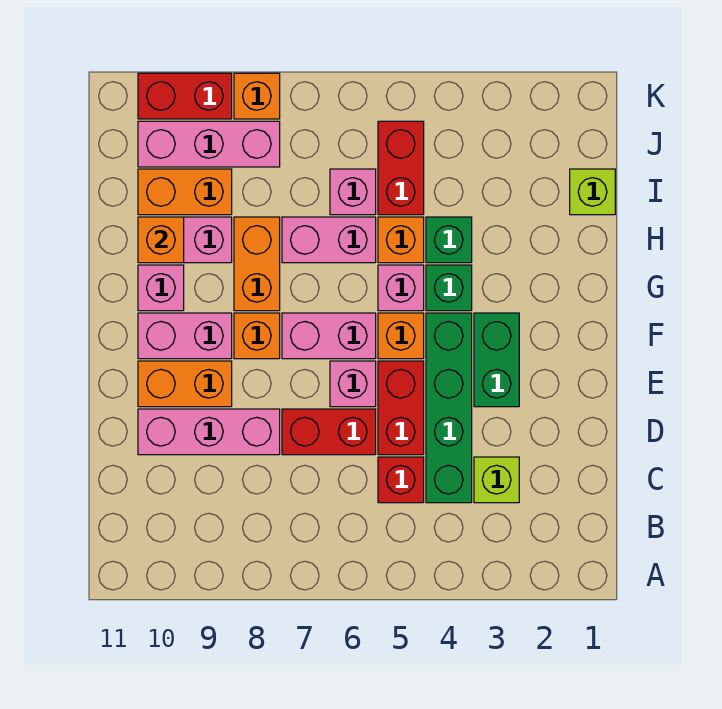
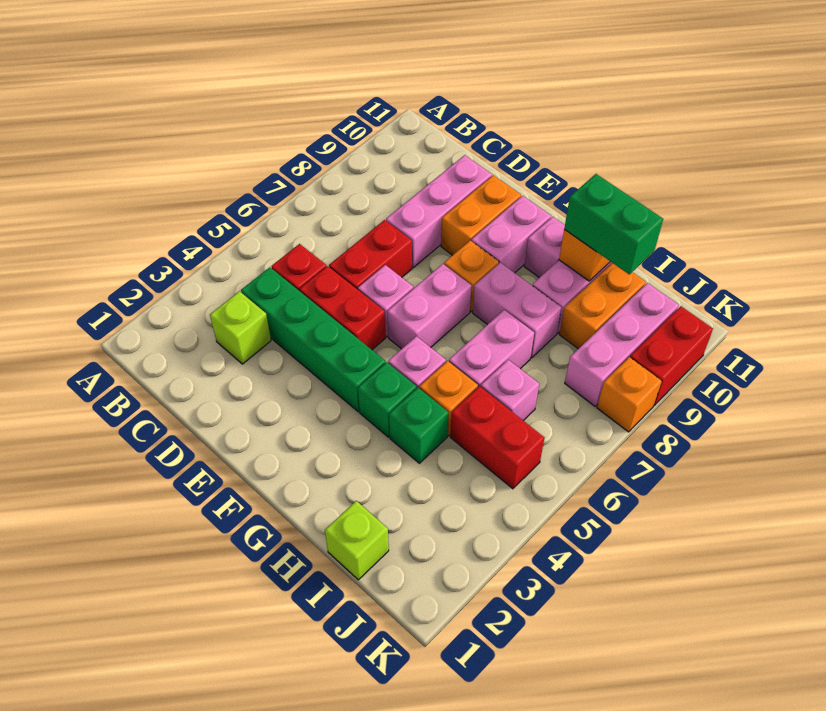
green brick E3:F3 level 1 -> green brick H10:I10 level 3
orange brick F5 level 1 -> none
orange brick G8:H8 level 1 -> pink brick G8:H8 level 1

